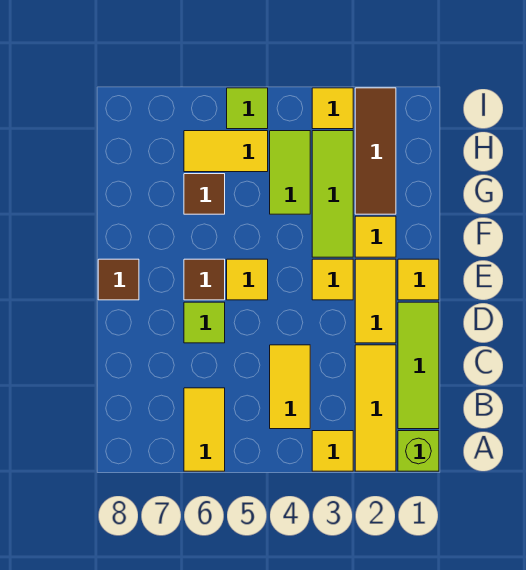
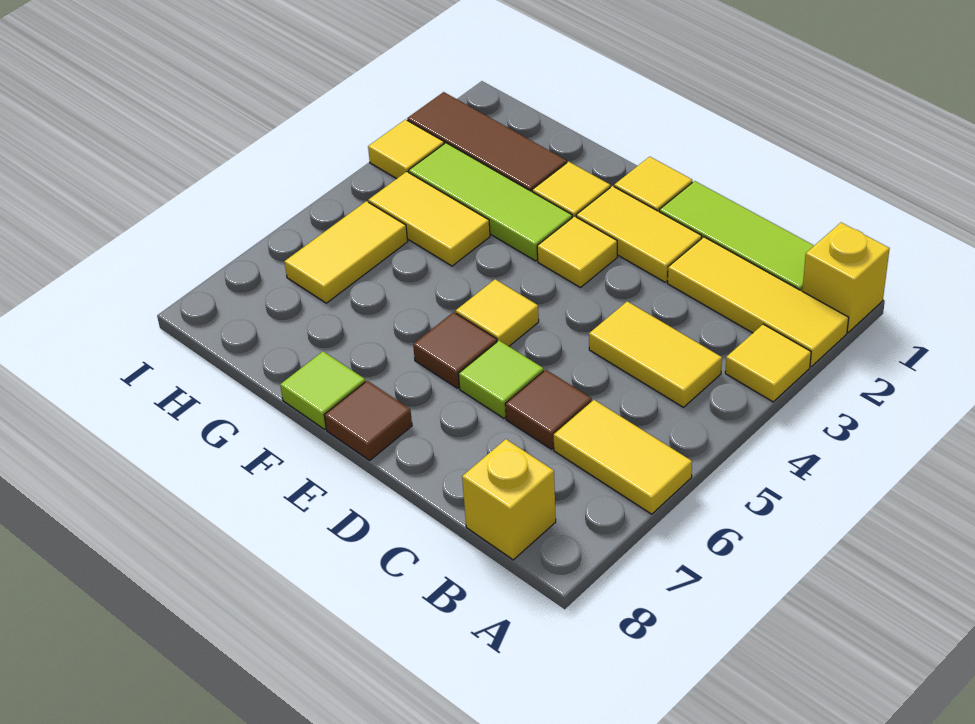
lime brick A1 level 1 -> yellow brick A1 level 1
none -> yellow brick B8 level 1
lime tile G4:H4 level 1 -> yellow tile G4:H4 level 1
brown tile G6 level 1 -> brown tile C6 level 1
lime tile I5 level 1 -> lime tile F8 level 1

